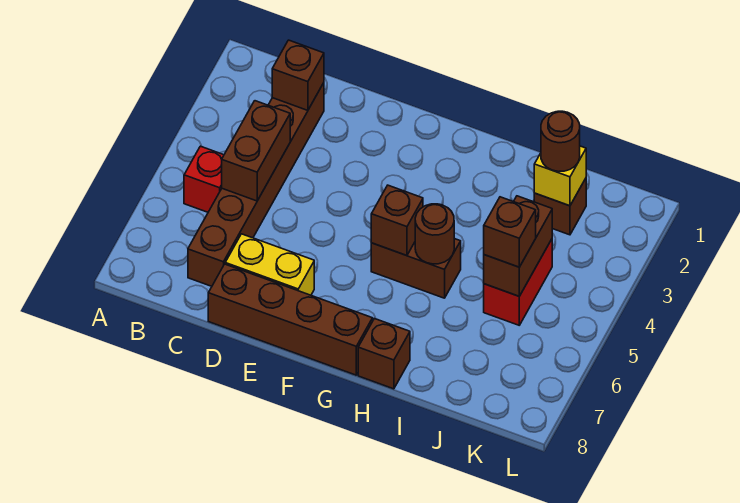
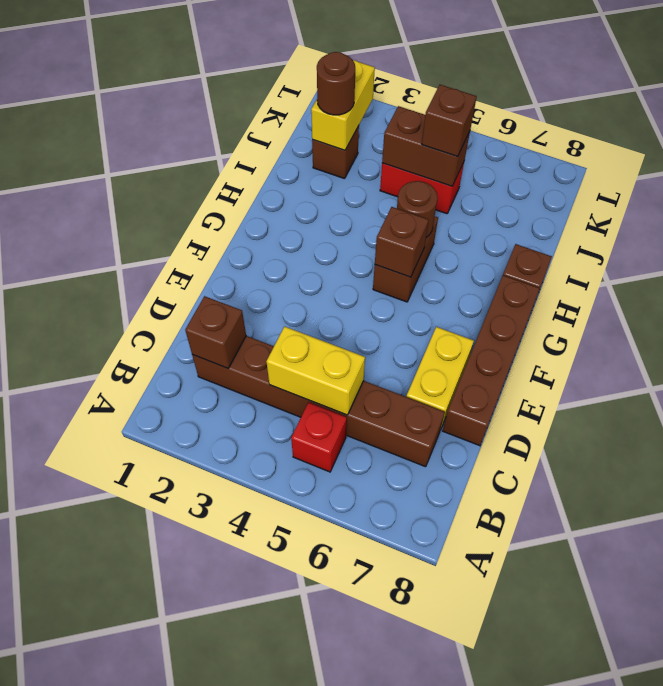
brown brick C4:C5 level 2 -> yellow brick C4:C5 level 2
yellow brick J2 level 2 -> yellow brick J2:K2 level 2

